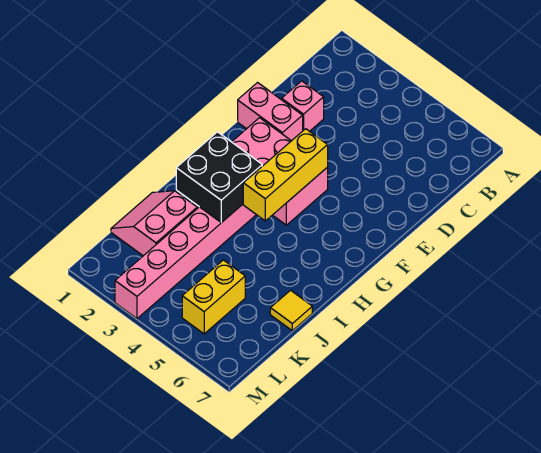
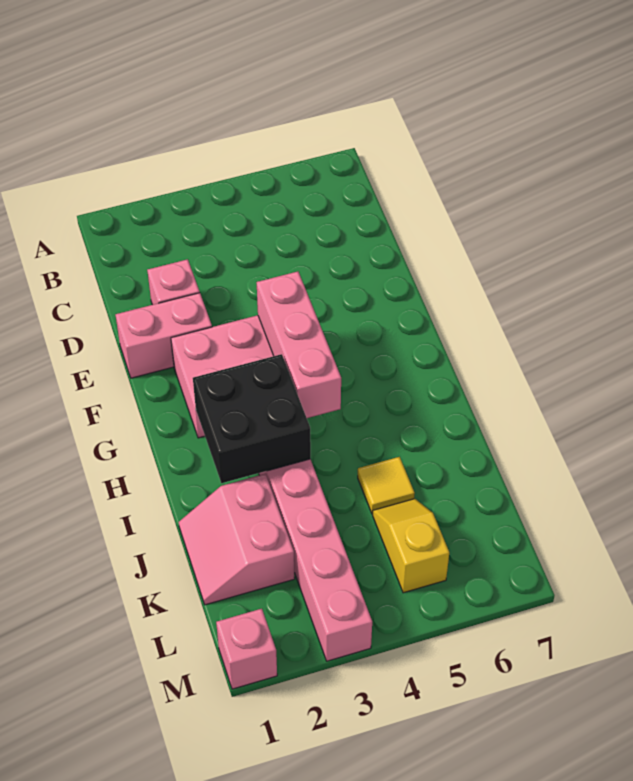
yellow brick F4:H4 level 2 -> pink brick F4:H4 level 2
yellow tile J7 level 1 -> yellow tile J5 level 1
yellow brick K5:L5 level 1 -> yellow slope K5:L5 level 1 top L
none -> pink brick M1 level 1

